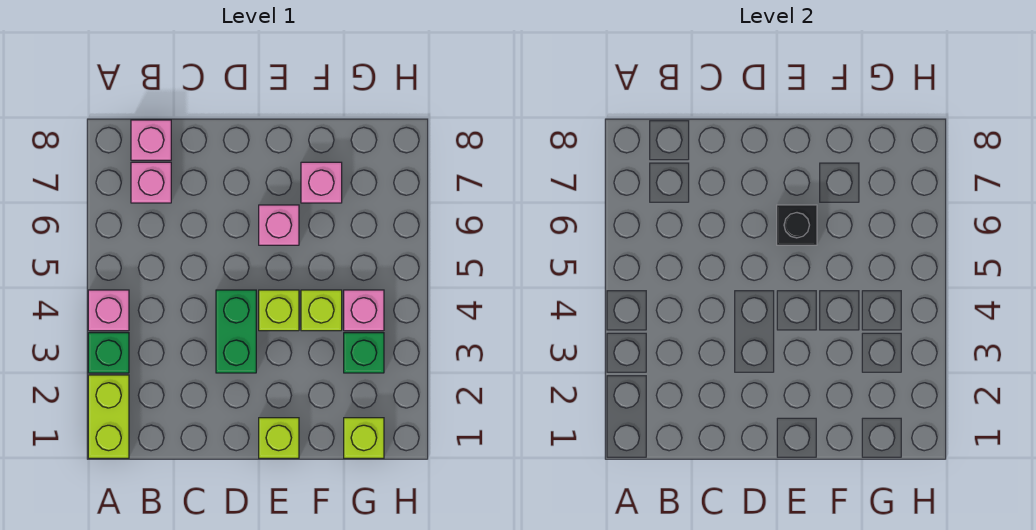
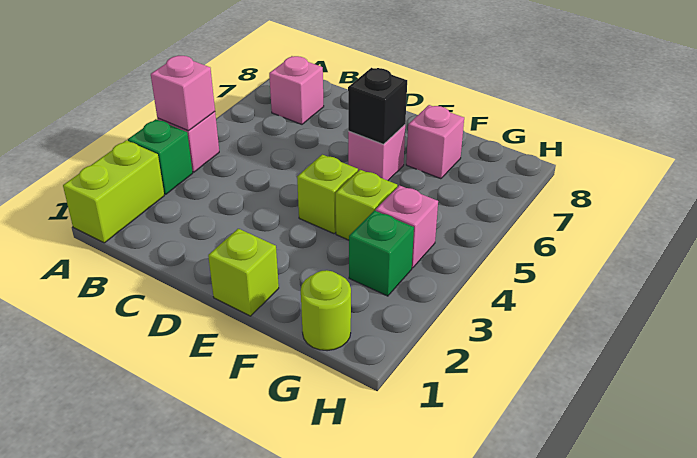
pink brick B8 level 1 -> pink brick A4 level 2
green brick D3:D4 level 1 -> none
lime brick G1 level 1 -> lime round brick G1 level 1

